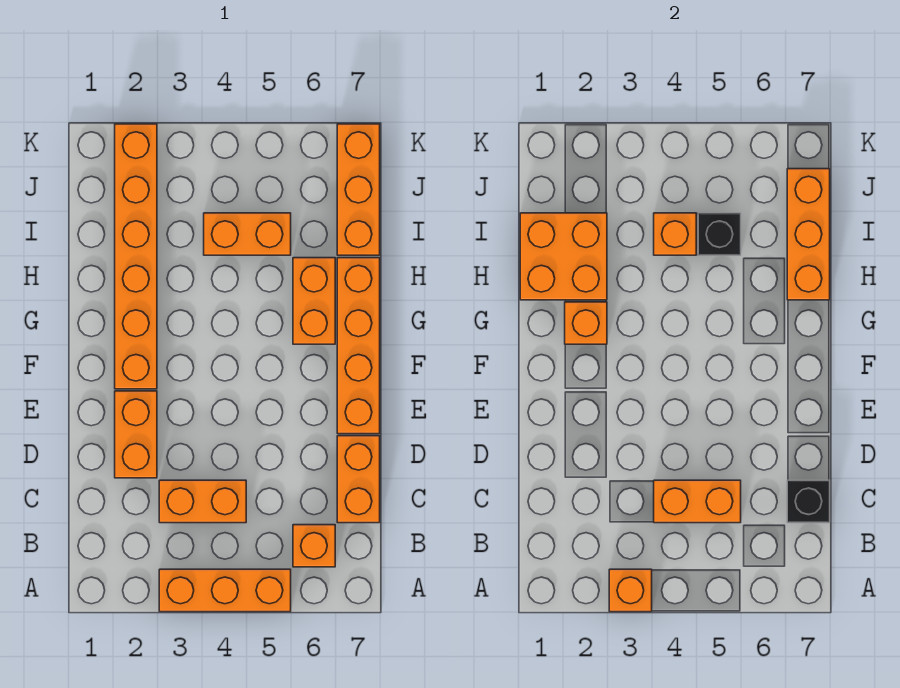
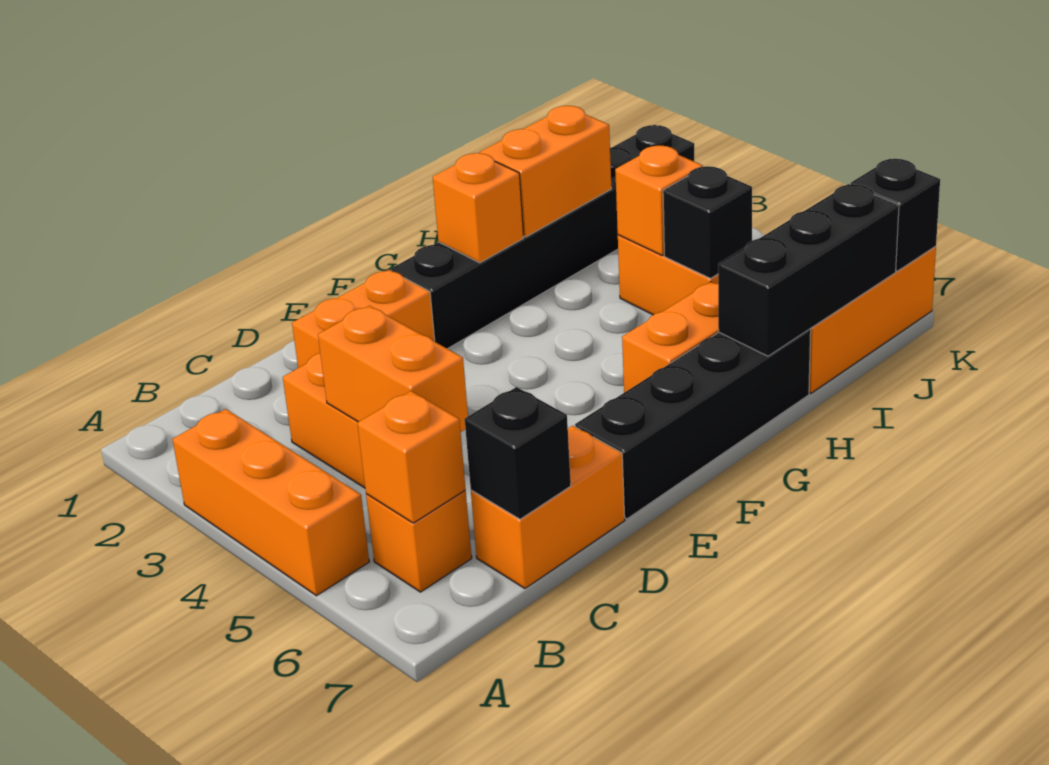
orange brick A3 level 2 -> orange brick B6 level 2
orange brick E7:H7 level 1 -> black brick E7:H7 level 1
orange brick F2:K2 level 1 -> black brick F2:K2 level 1
orange brick H1:I2 level 2 -> orange brick H2:I2 level 2
orange brick H7:J7 level 2 -> black brick H7:J7 level 2
none -> black brick K7 level 2

